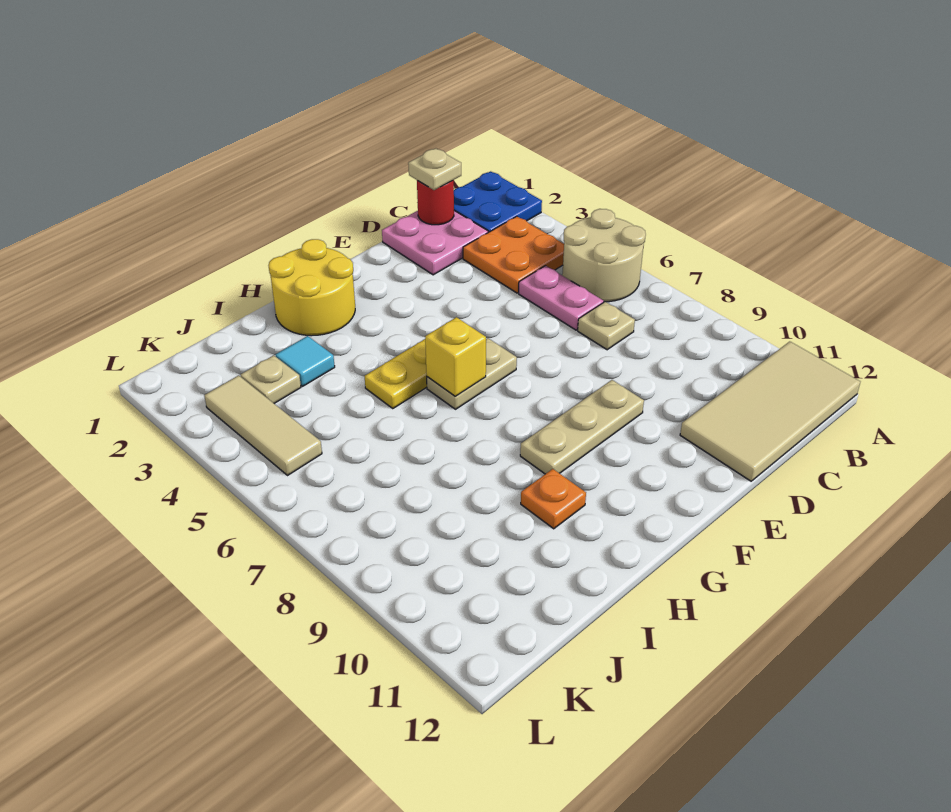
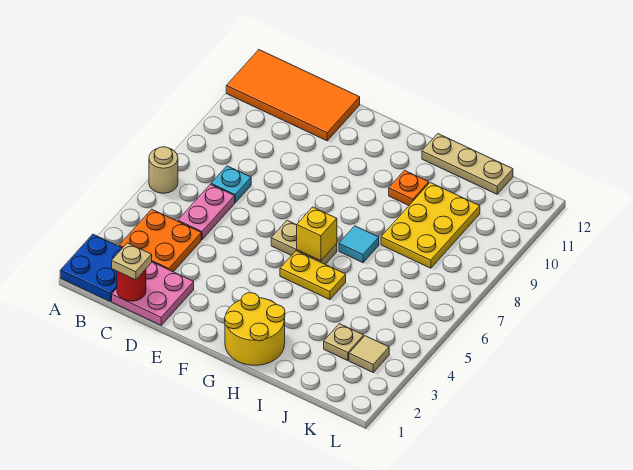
tan round brick A5:B6 level 1 -> tan round brick A6 level 1
tan tile A11:D12 level 1 -> orange tile A11:D12 level 1
tan plate C7 level 1 -> cyan plate C7 level 1
tan plate E9:G9 level 1 -> tan plate H12:J12 level 1
cyan tile I3 level 1 -> cyan tile H7 level 1
none -> yellow plate I8:J10 level 1
tan tile K3:K5 level 1 -> tan tile K3 level 1

